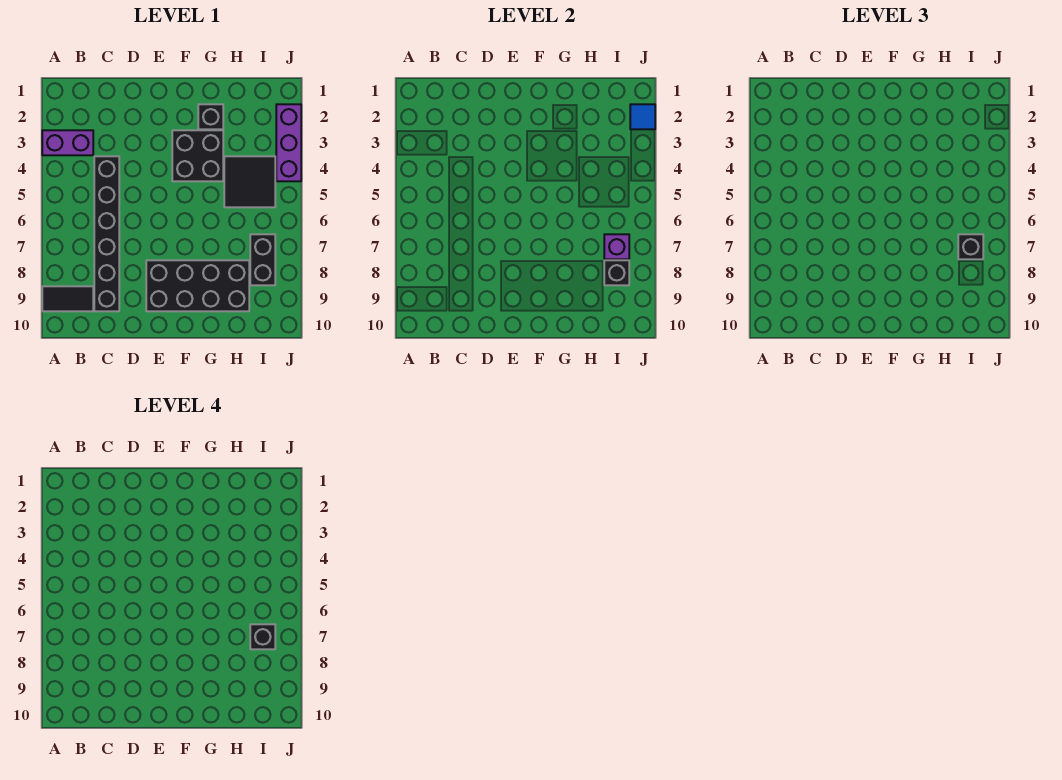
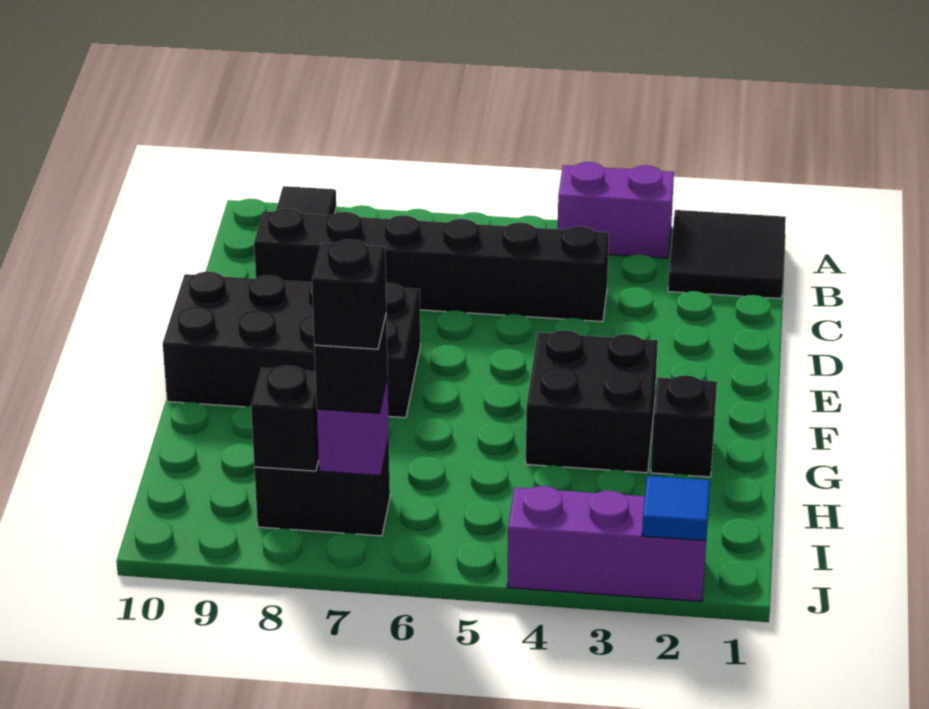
purple brick A3:B3 level 1 -> purple brick A3:A4 level 1
black brick E8:H9 level 1 -> black brick E7:F10 level 1
black tile H4:I5 level 1 -> black tile A1:B2 level 1

